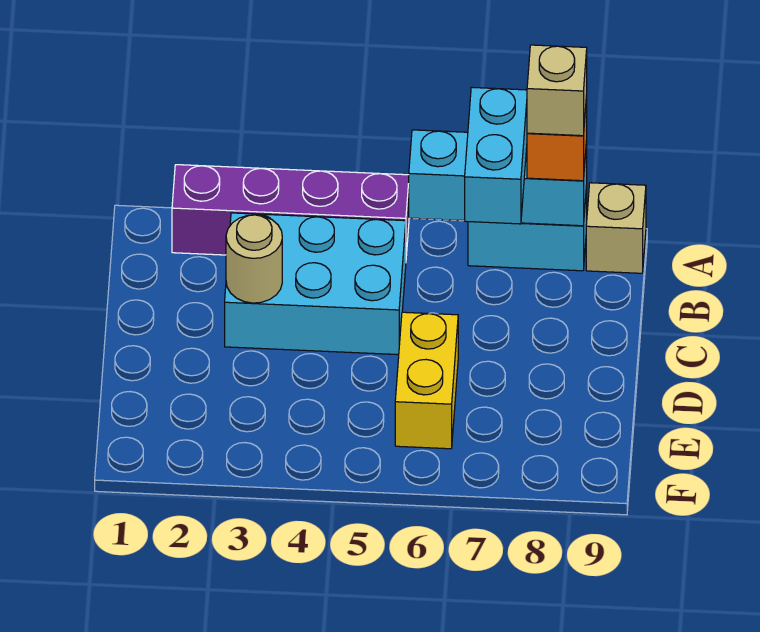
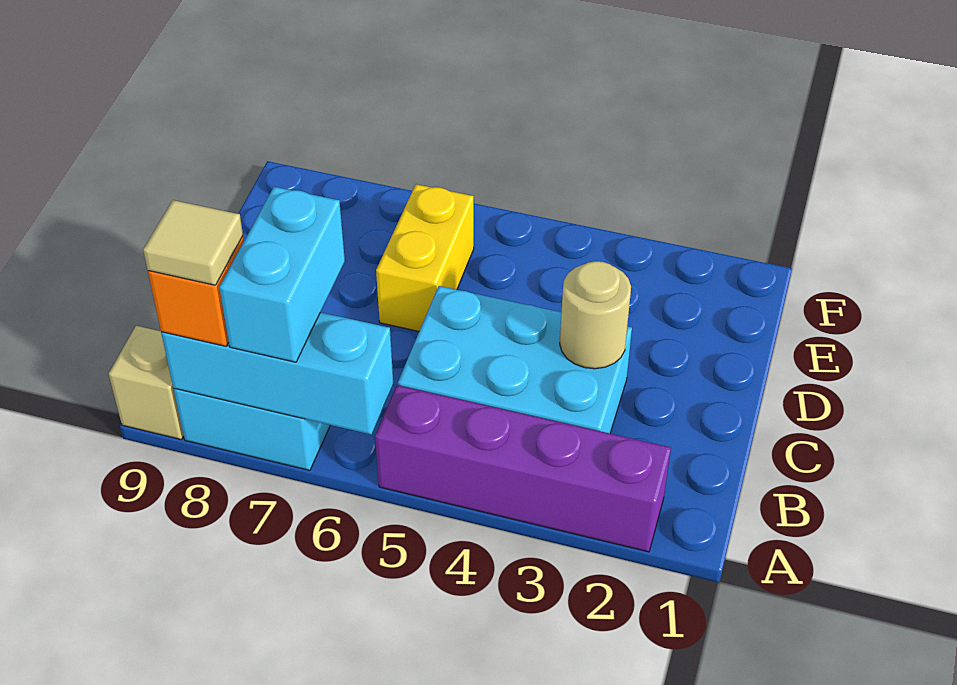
tan brick A8 level 4 -> tan tile A8 level 4

